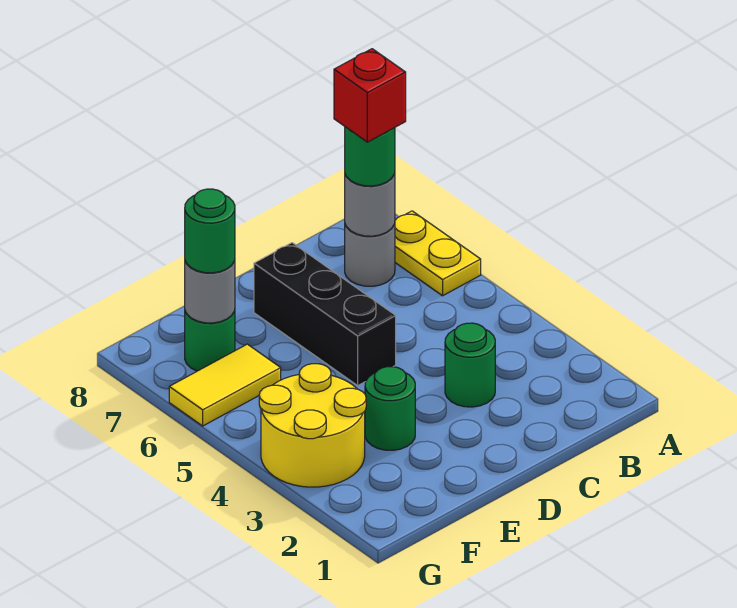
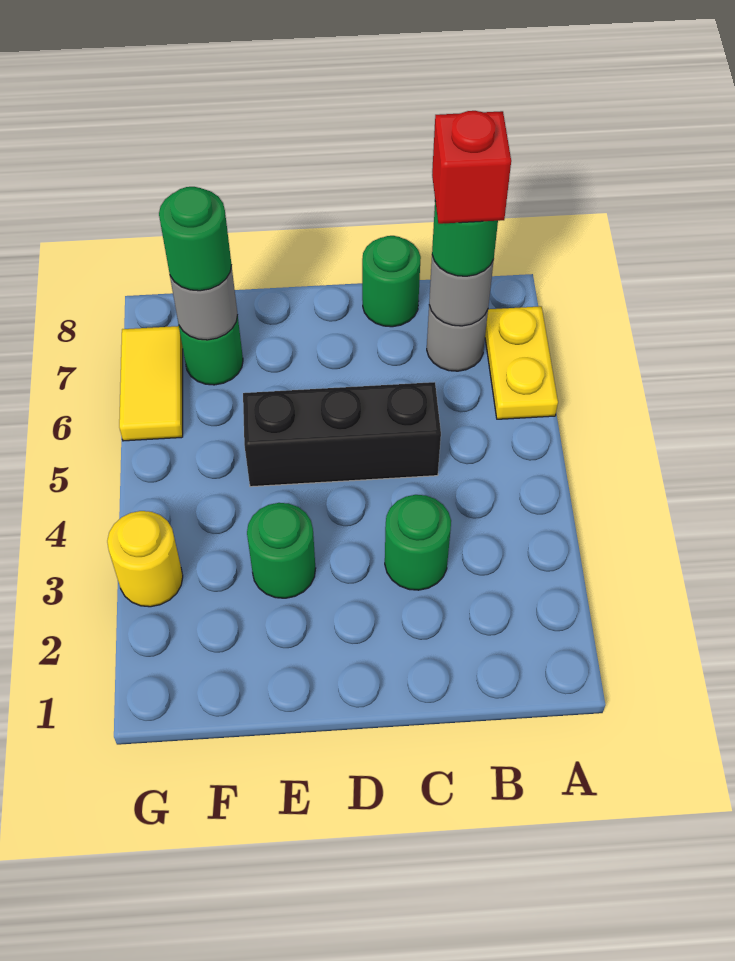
none -> green round brick C8 level 1
black brick D5:D7 level 1 -> black brick C5:E5 level 1
yellow round brick F3:G4 level 1 -> yellow round brick G3 level 1
yellow tile F6:G6 level 1 -> yellow tile G6:G7 level 1

